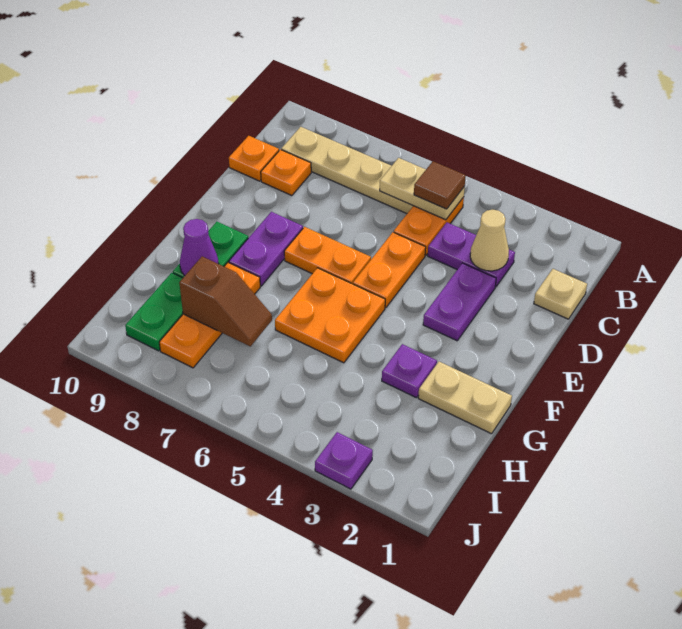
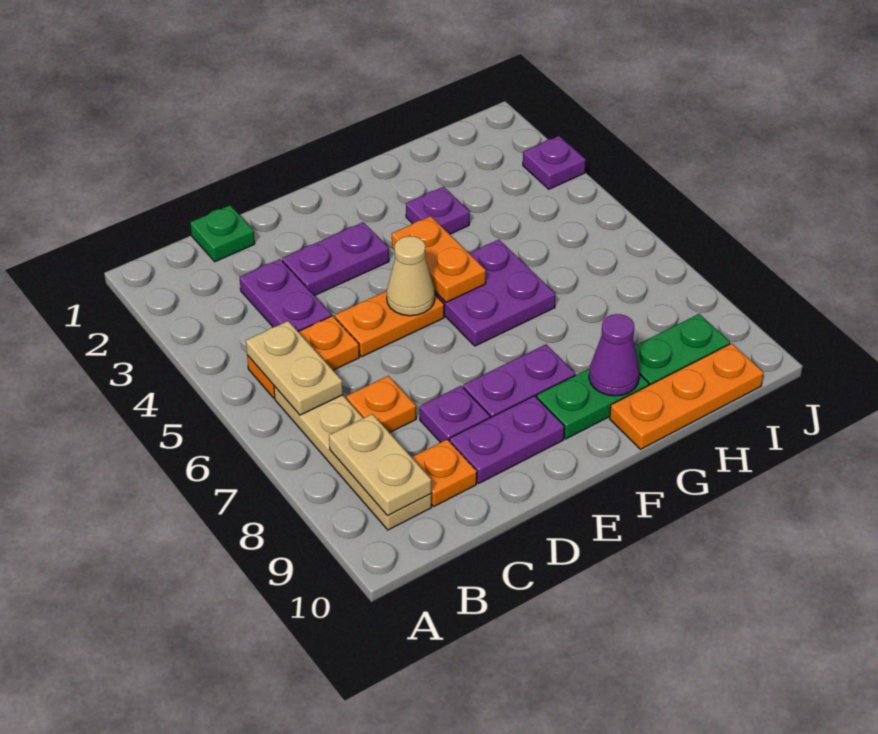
brown tile B5 level 3 -> none
tan plate C1 level 1 -> green plate C1 level 1
tan cone C3 level 2 -> tan cone E5 level 2
orange plate C10 level 1 -> orange plate C7 level 1
none -> purple plate D8 level 1
none -> purple plate D9:E9 level 1
orange plate E6:E7 level 1 -> orange plate F4:F5 level 2
orange plate F5:G6 level 1 -> purple plate F5:G6 level 1
tan plate G1:G2 level 1 -> tan plate B8:B9 level 2
orange plate G8:I8 level 1 -> orange plate G10:I10 level 1
brown slope H7:H8 level 2 top 8 -> none

